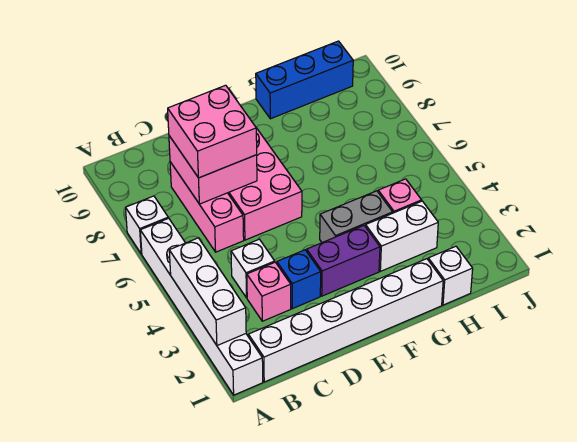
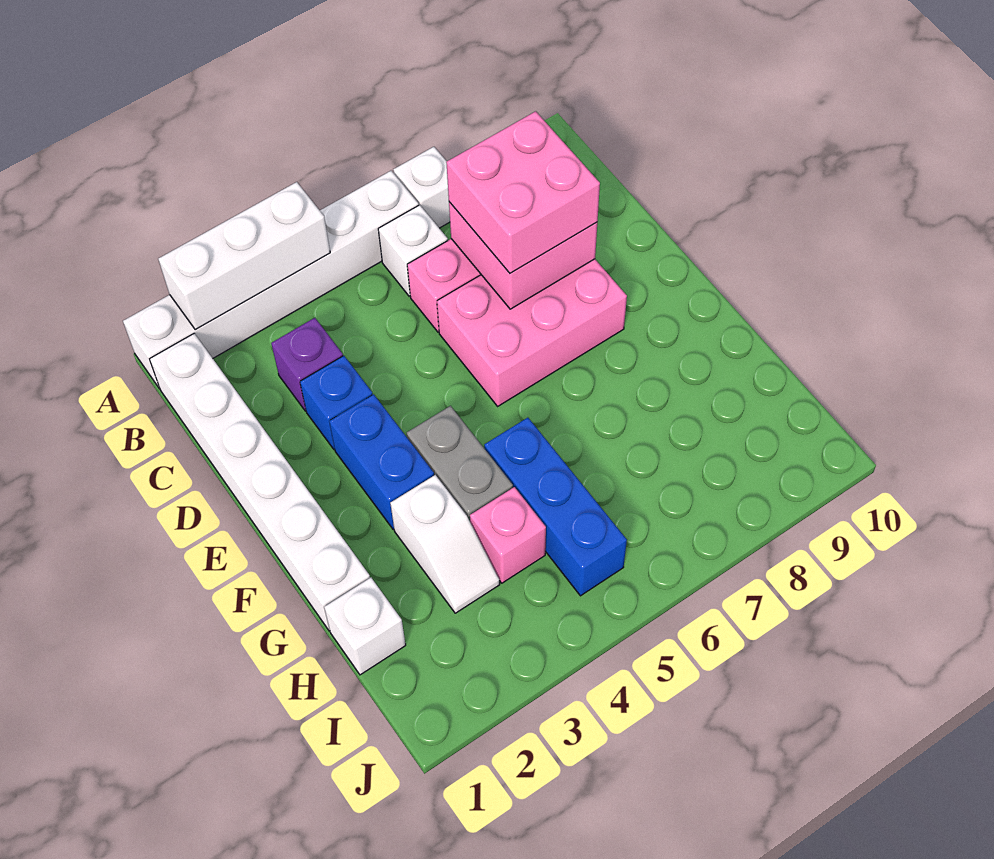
pink brick C3 level 1 -> purple brick C3 level 1
white brick C4 level 1 -> white brick B6 level 1
purple brick E3:F3 level 1 -> blue brick E3:F3 level 1
white brick G3:H3 level 1 -> white slope G3:H3 level 1 top G
blue brick G10:I10 level 1 -> blue brick G5:I5 level 1

